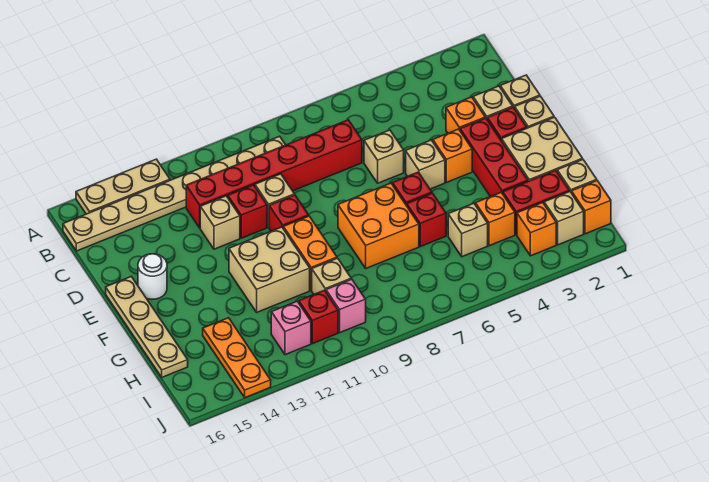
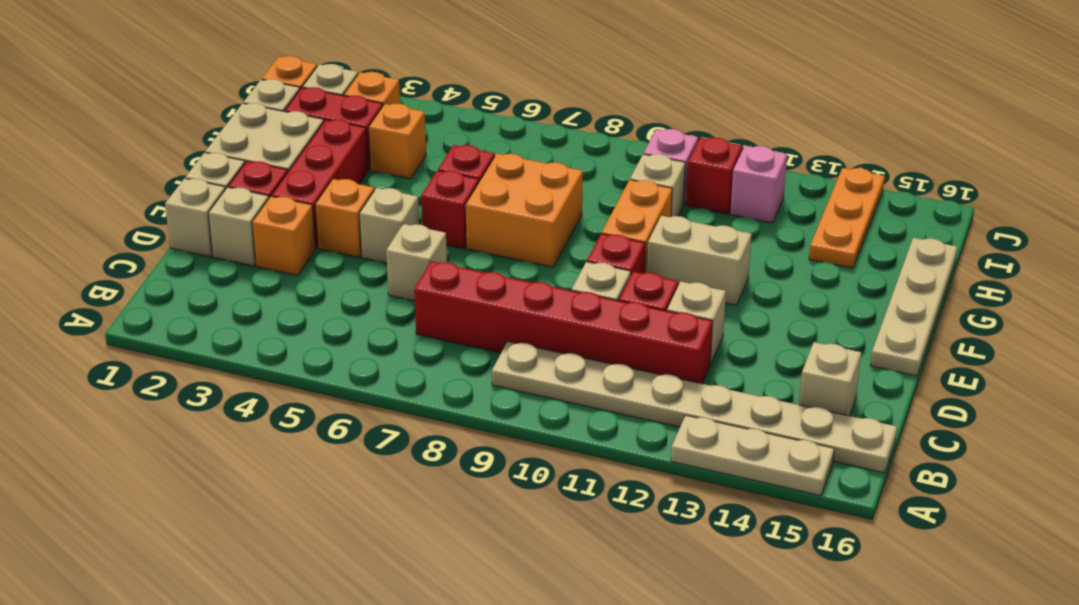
white round brick E15 level 1 -> none
tan brick F11:G12 level 1 -> tan brick F11:F12 level 1
tan brick H5 level 1 -> tan brick C15 level 1

